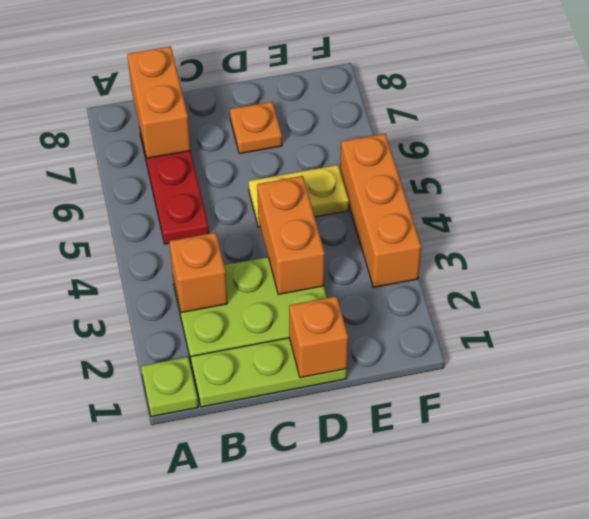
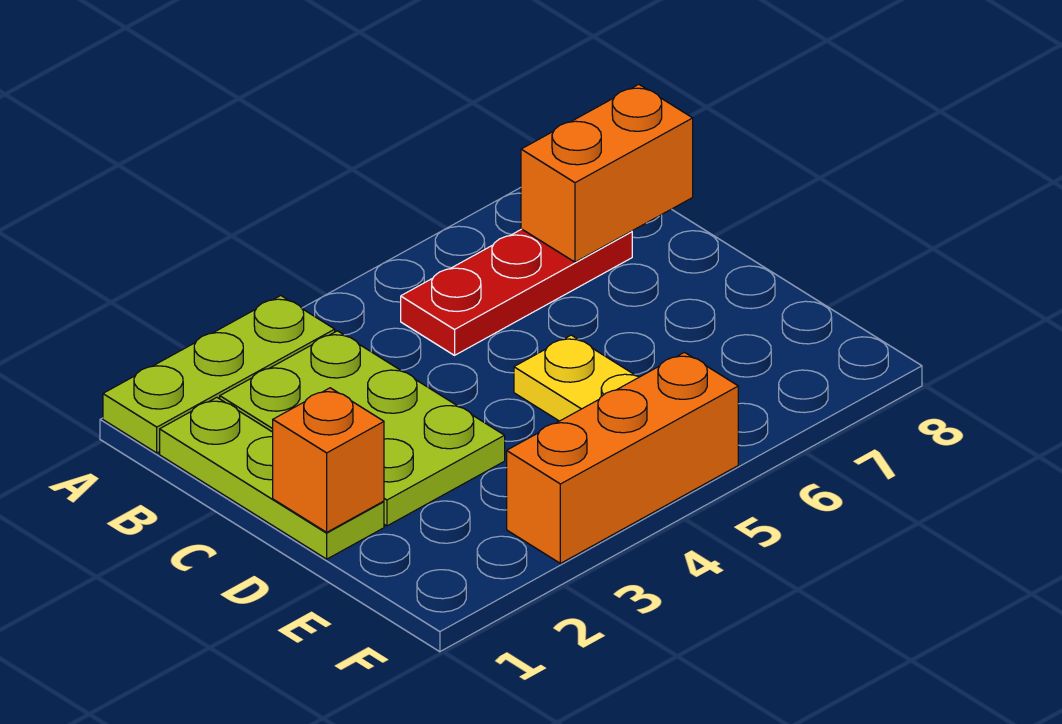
lime plate A1 level 1 -> lime plate A1:A3 level 1
orange brick B3 level 2 -> none
orange brick D3:D4 level 2 -> none
orange plate D7 level 1 -> none

